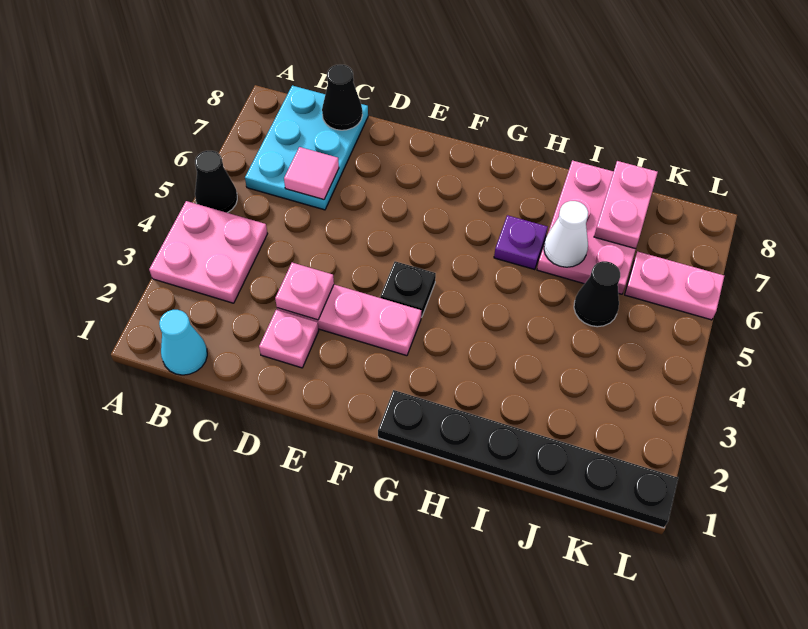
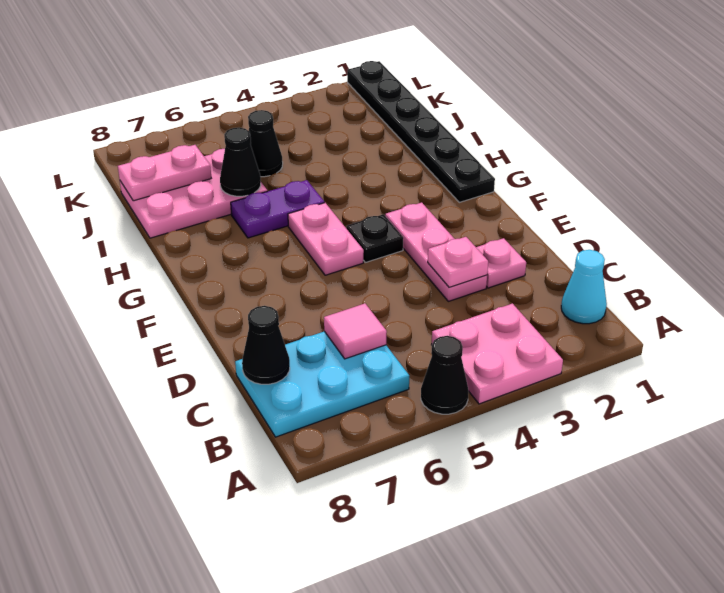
purple plate H6 level 1 -> purple plate H5:H6 level 1
white cone I6 level 2 -> black cone I6 level 2
pink plate K6:L6 level 1 -> pink plate F5:G5 level 1

